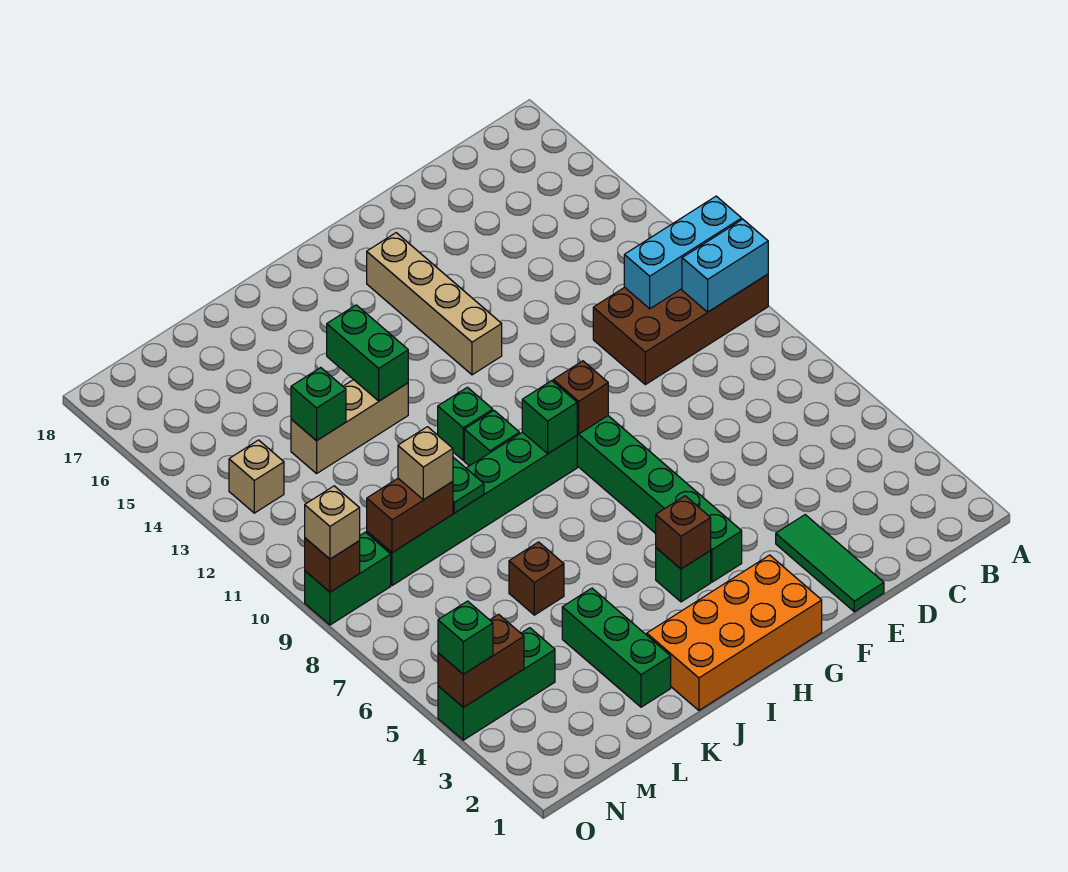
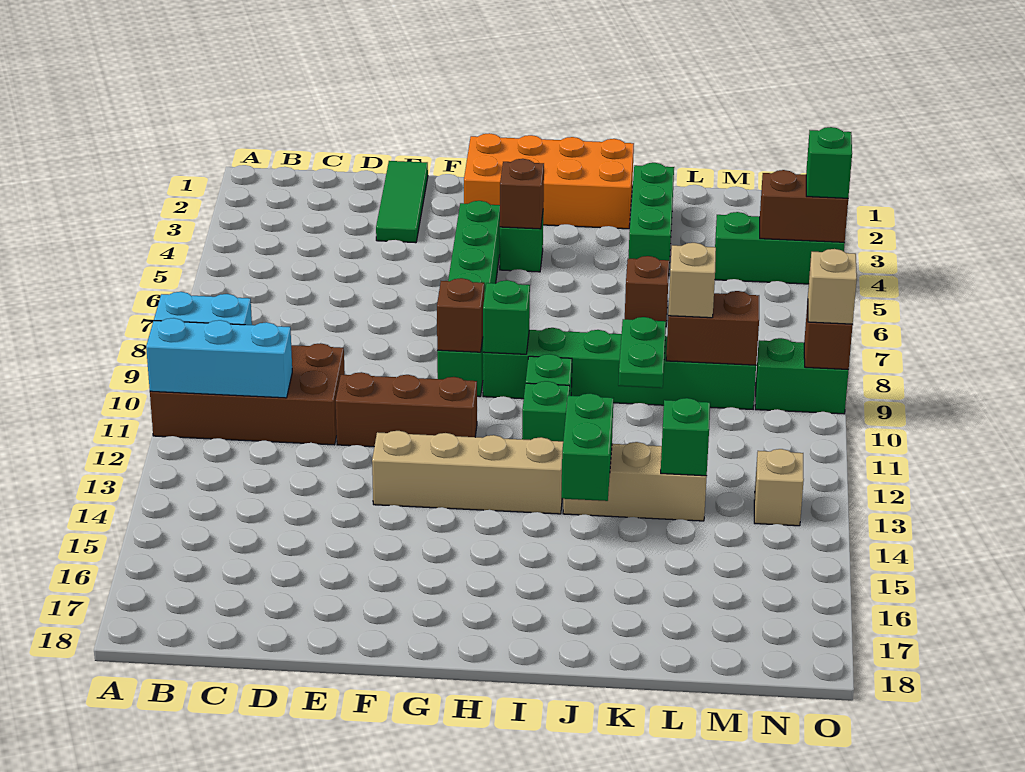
none -> brown brick E11:G11 level 1
tan brick G13:G16 level 1 -> tan brick F13:I13 level 1

